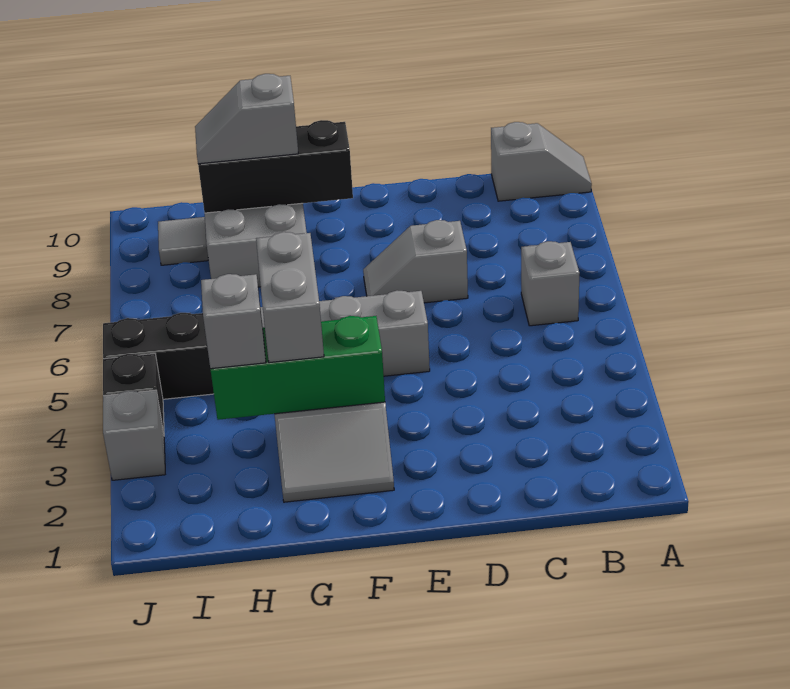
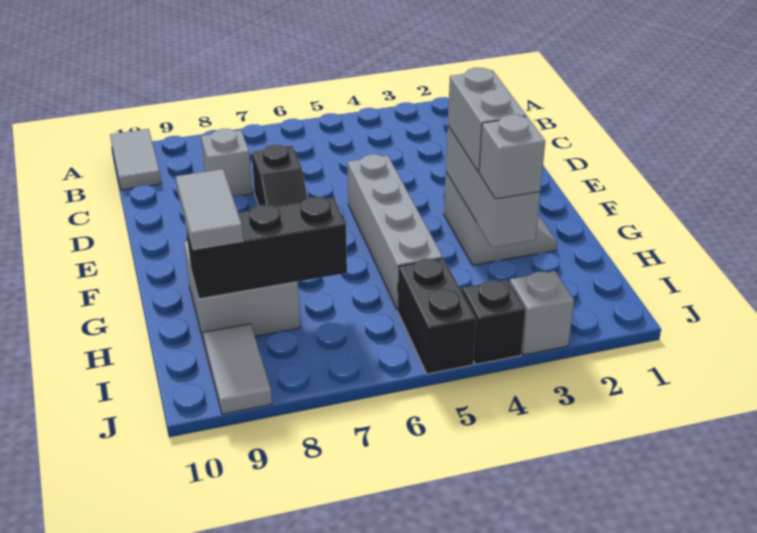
grey slope A10:B10 level 1 top B -> grey tile A10:B10 level 1
grey brick B6 level 1 -> grey brick C8 level 1
grey slope D7:E7 level 1 top D -> black slope D7:E7 level 1 top D
green brick F3:H3 level 2 -> grey brick F3:H3 level 2
black brick F9:H9 level 2 -> black brick H7:H9 level 2
grey brick G3:G4 level 3 -> grey brick F3:G3 level 3
grey slope G9:H9 level 3 top G -> grey tile G9:H9 level 3
grey tile I9 level 1 -> grey tile I9:J9 level 1

